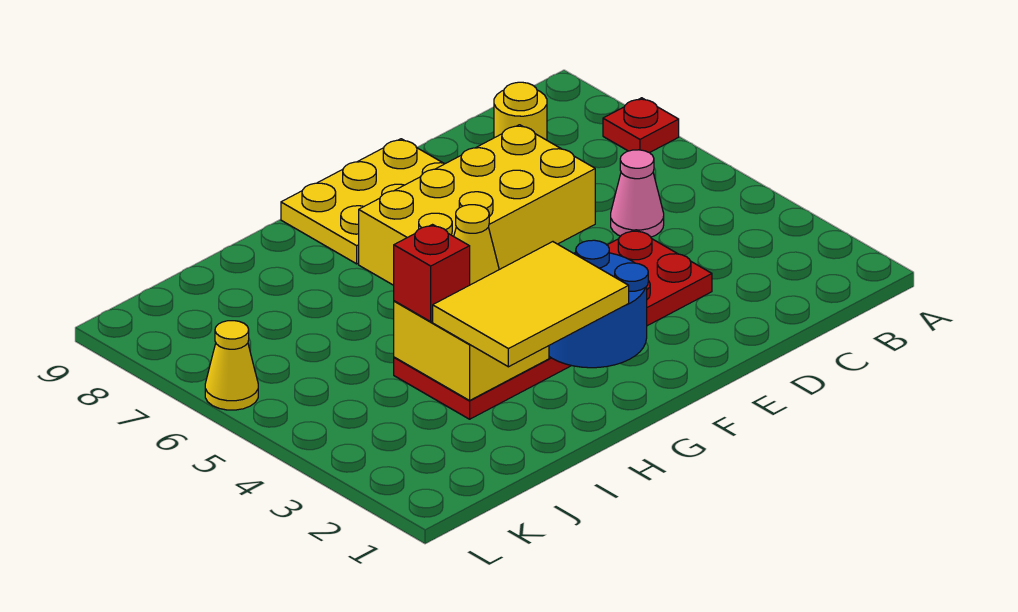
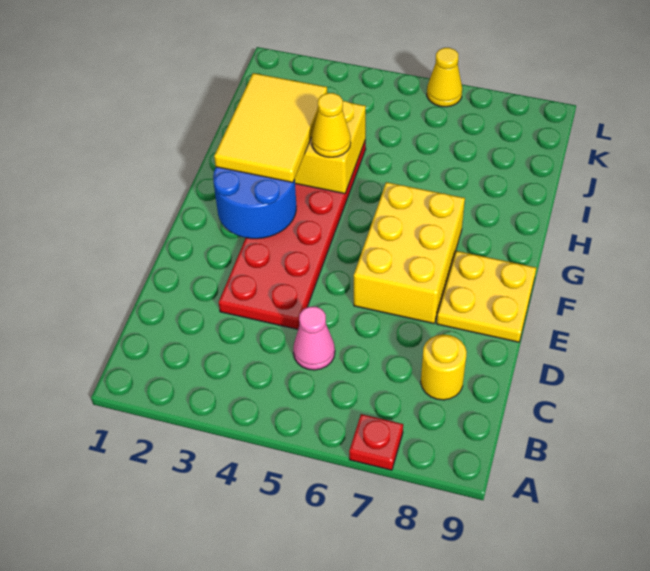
yellow brick D6:G7 level 1 -> yellow brick E6:G7 level 1
yellow plate E8:G9 level 1 -> yellow plate E8:F9 level 1
red brick I4 level 3 -> none

